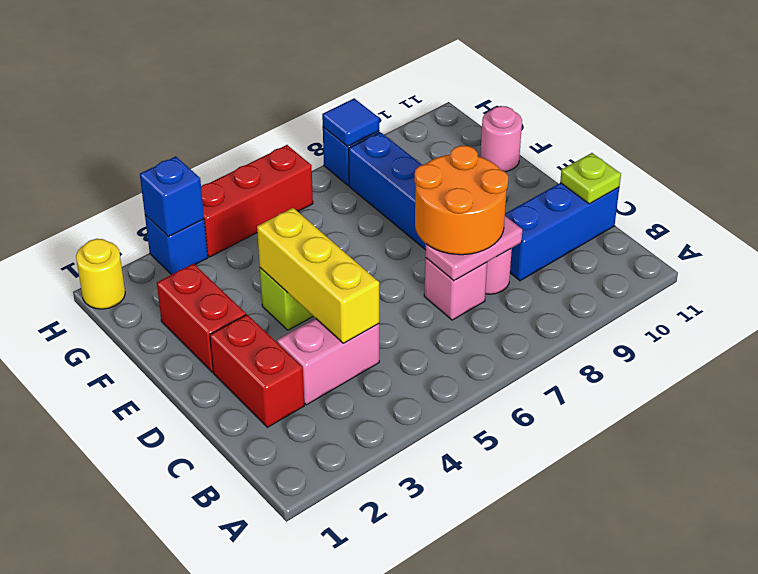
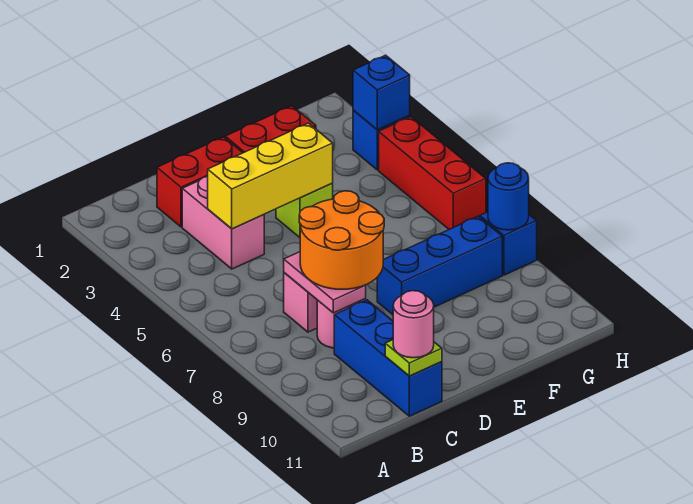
pink round brick F11 level 1 -> pink round brick C11 level 3
yellow round brick H1 level 1 -> none
blue tile H8 level 2 -> blue round brick H8 level 2

